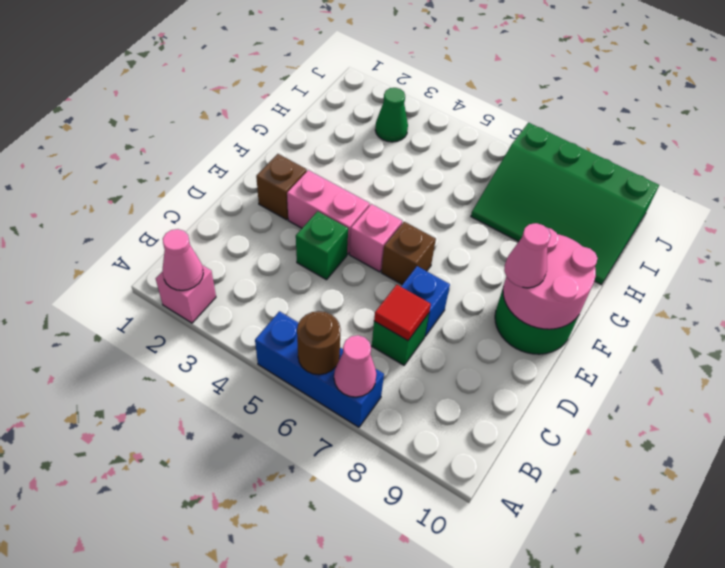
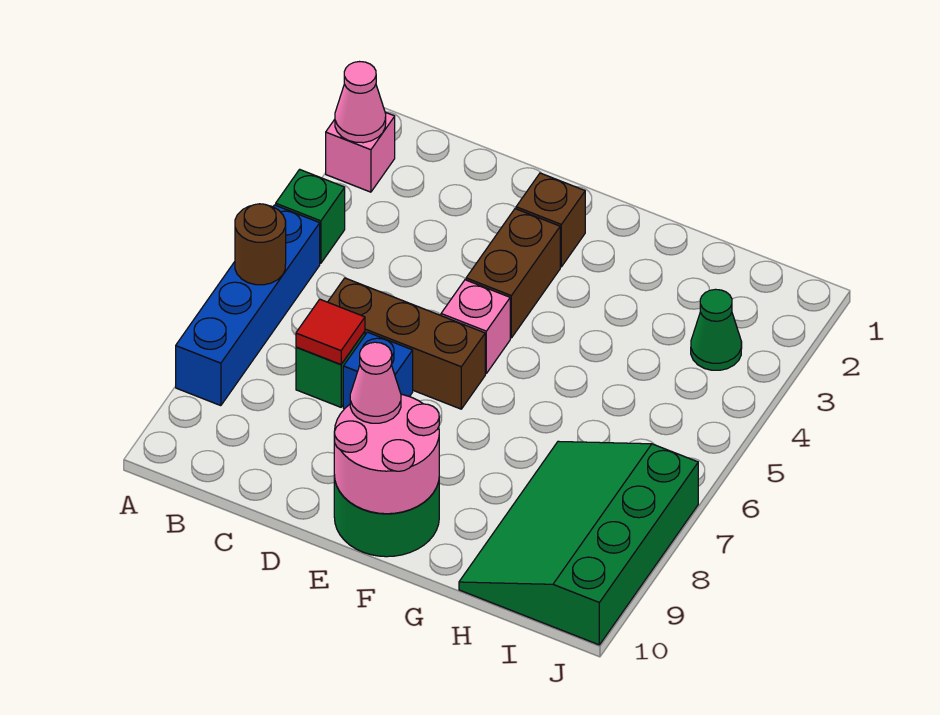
blue brick A5:A7 level 1 -> blue brick A5:A8 level 1
pink cone A7 level 2 -> none
green brick D4 level 1 -> green brick A4 level 1
pink brick E3:E4 level 1 -> brown brick E3:E4 level 1
brown brick E6 level 1 -> brown brick C6:E6 level 1

